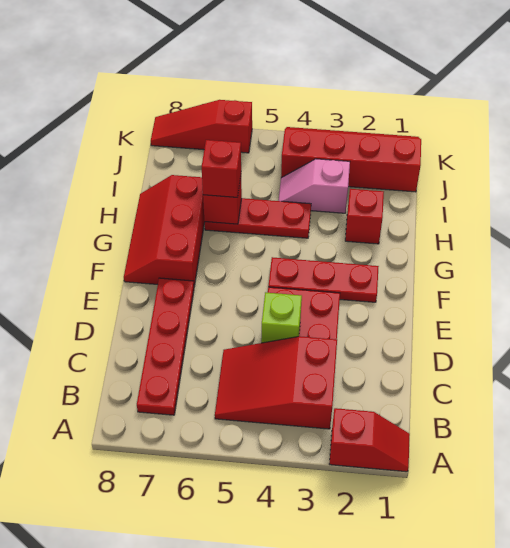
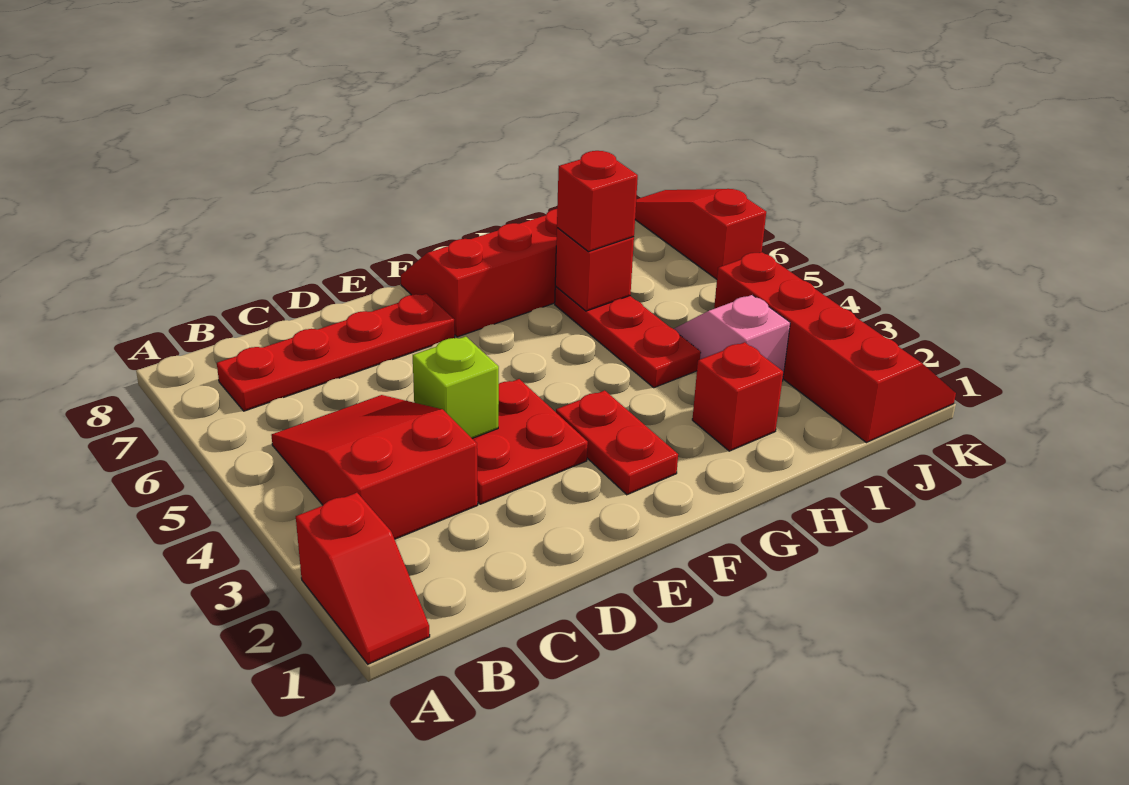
red plate F2:F4 level 1 -> red plate F2:F3 level 1

